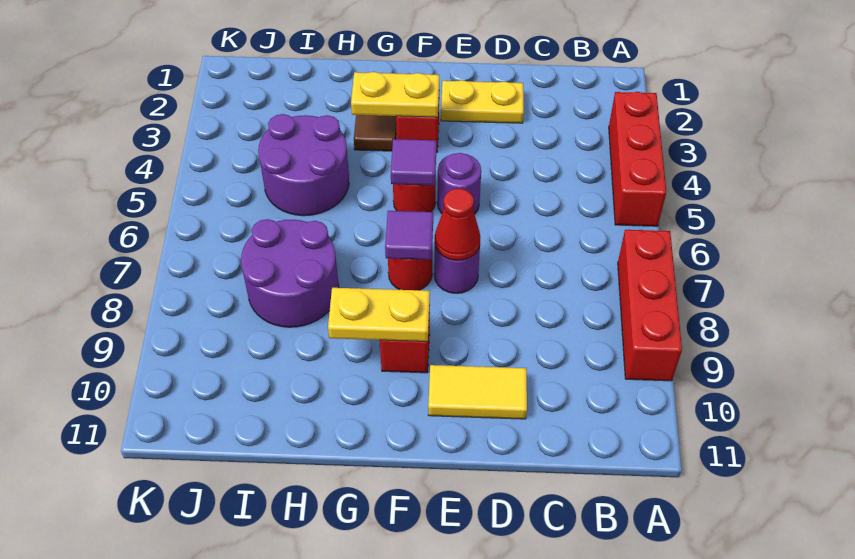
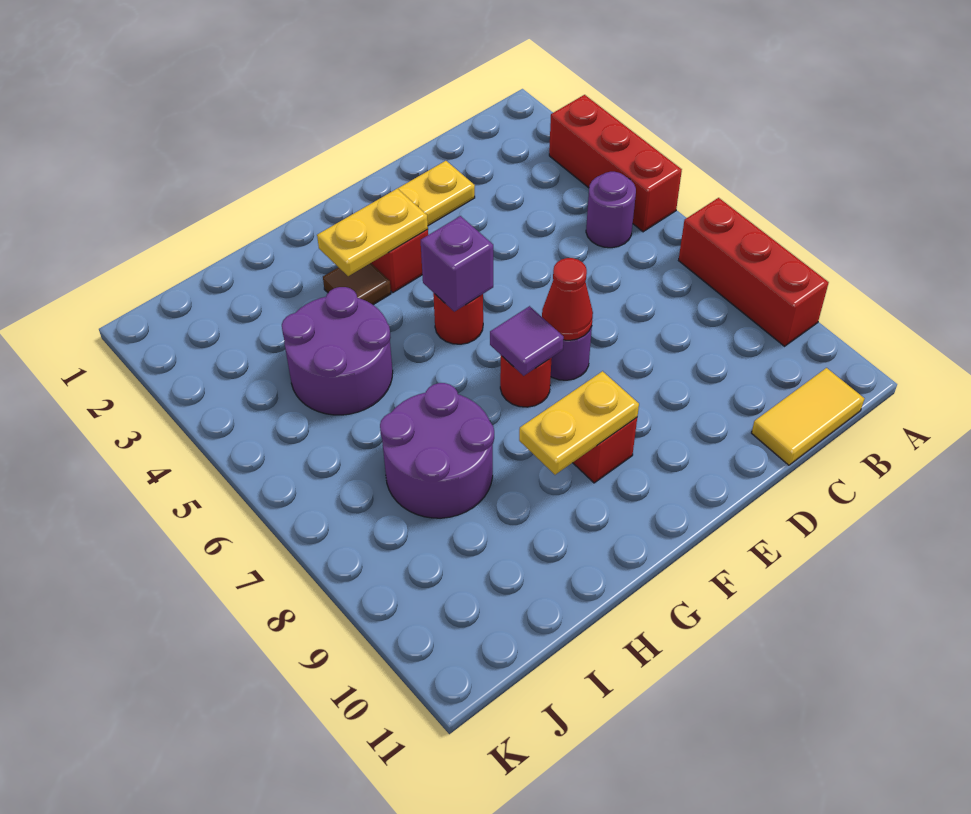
yellow tile D10:E10 level 1 -> yellow tile B11:C11 level 1
purple round brick E5 level 1 -> purple round brick B5 level 1
purple tile F5 level 2 -> purple brick F5 level 2

